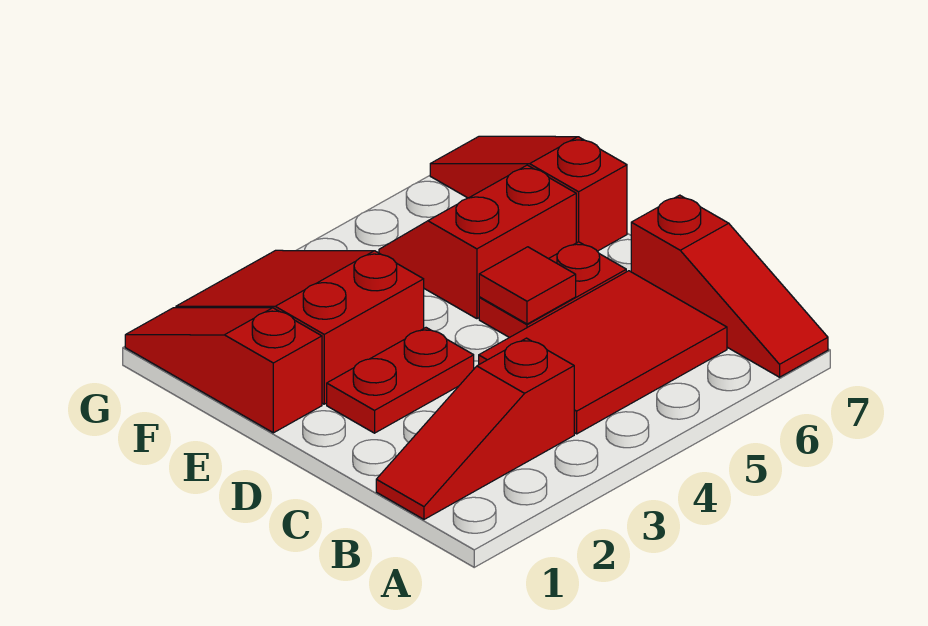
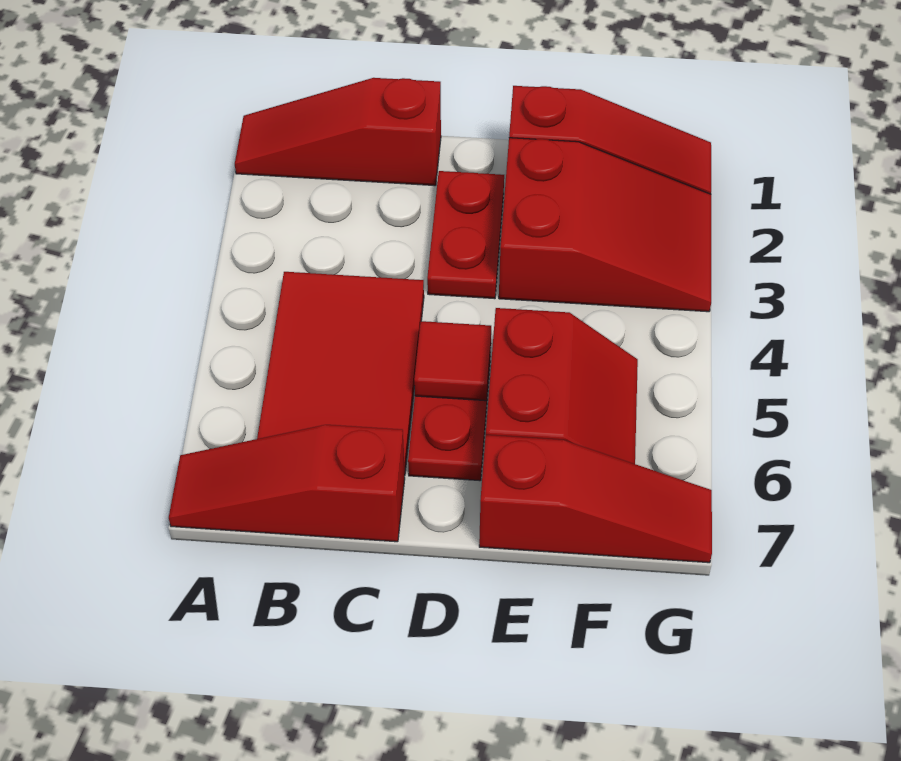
red slope B1:B3 level 1 top 3 -> red slope A1:C1 level 1 top C

